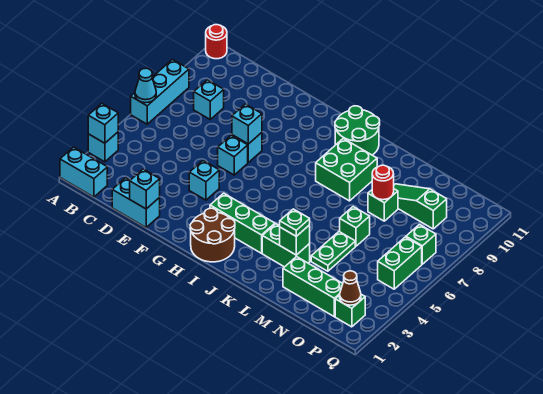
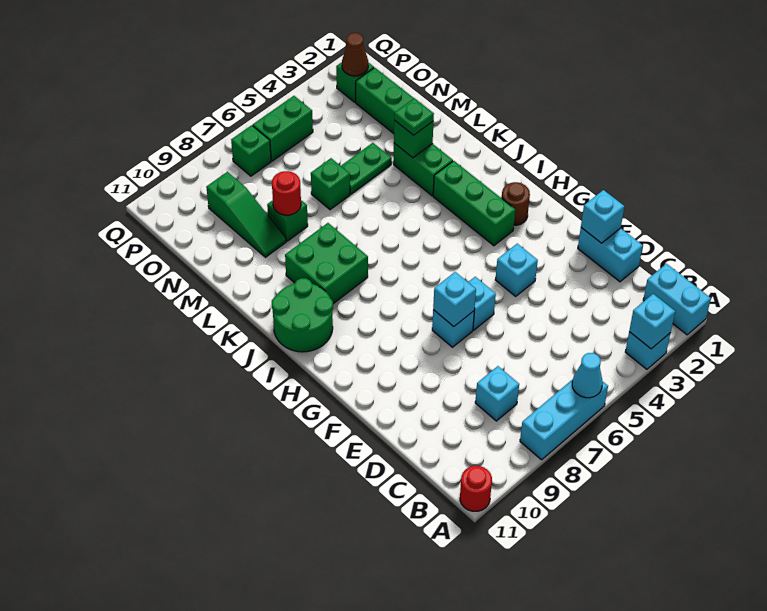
brown round brick H1:I2 level 1 -> brown round brick H2 level 1

